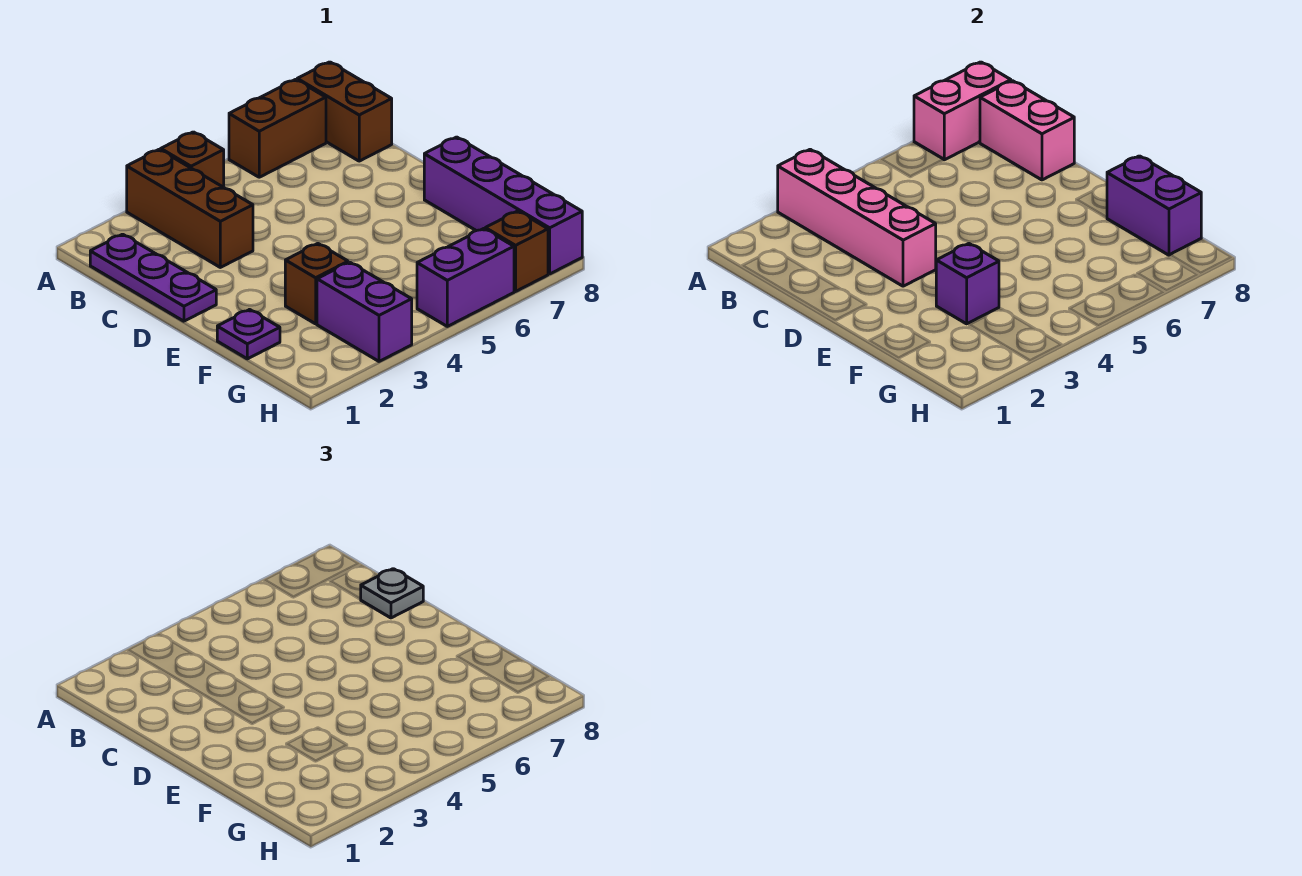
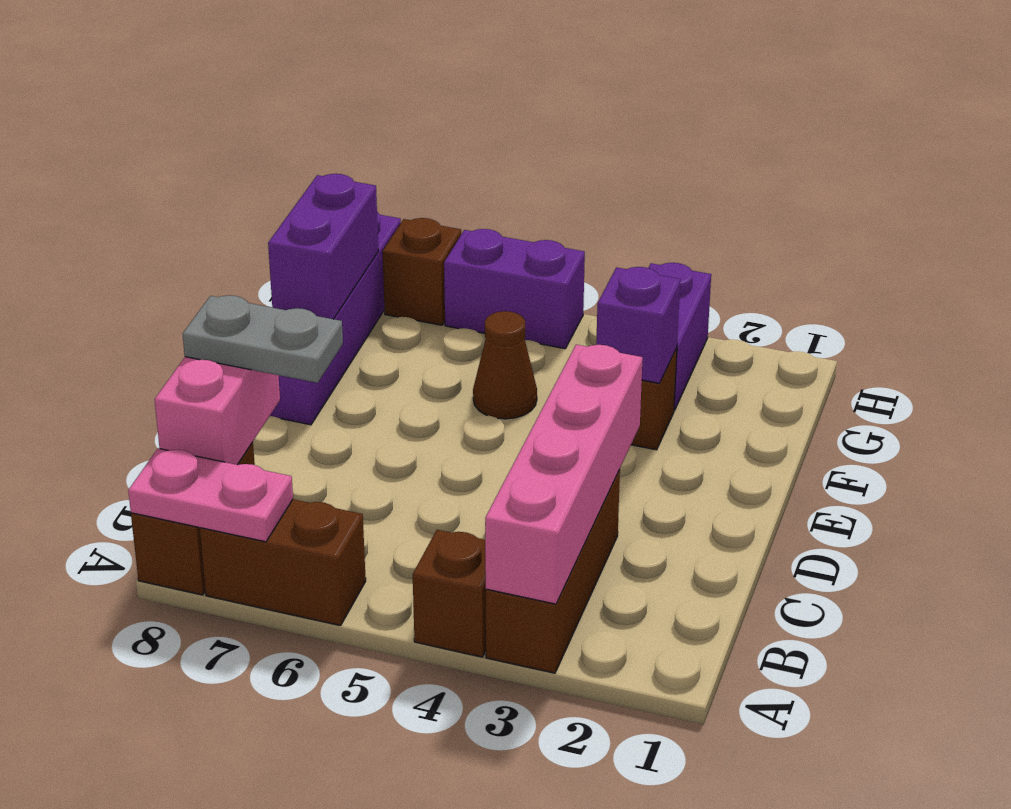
pink brick A7:A8 level 2 -> pink plate A7:A8 level 2
purple plate B1:D1 level 1 -> none
grey plate C8 level 3 -> grey plate C7:C8 level 3
purple plate F1 level 1 -> none
none -> brown cone F5 level 1

